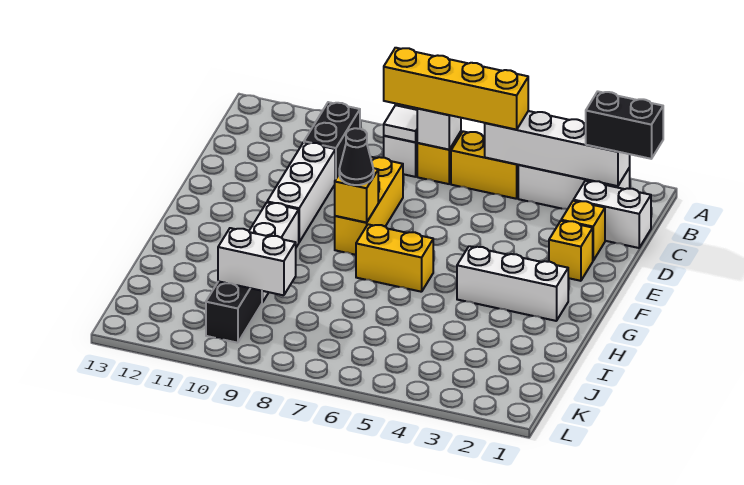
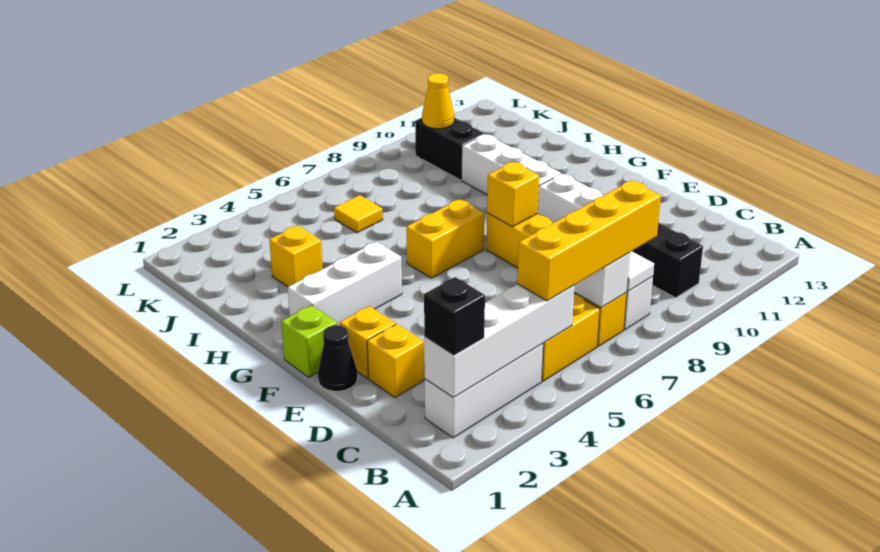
black brick B1:B2 level 3 -> black brick B2 level 3
white brick C1:C2 level 1 -> none
none -> lime brick F1 level 1
black cone F8 level 3 -> black cone E1 level 1
none -> yellow brick I3 level 1
none -> yellow tile J6 level 1
white brick J9:J10 level 2 -> none
none -> yellow cone K10 level 2

